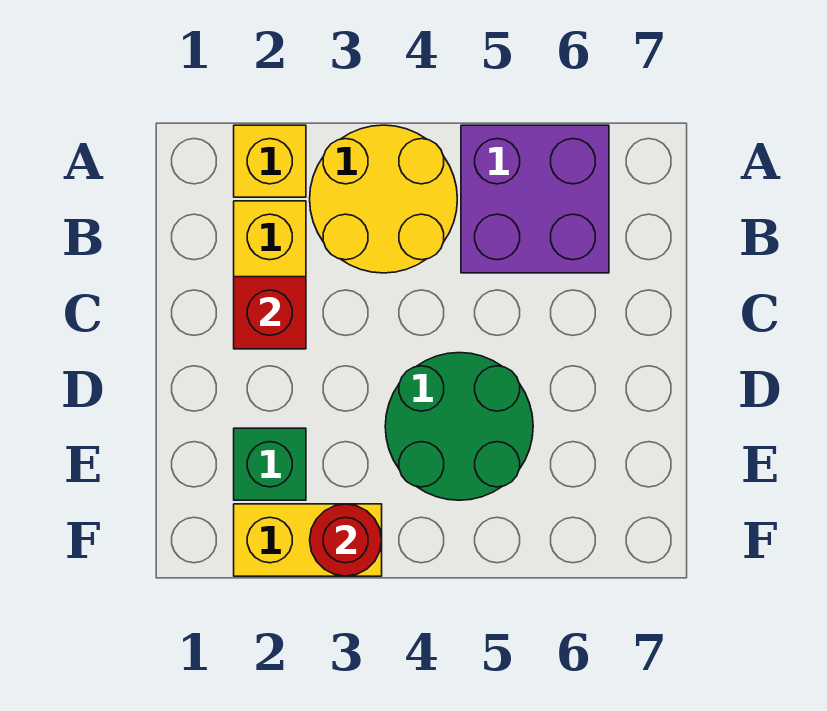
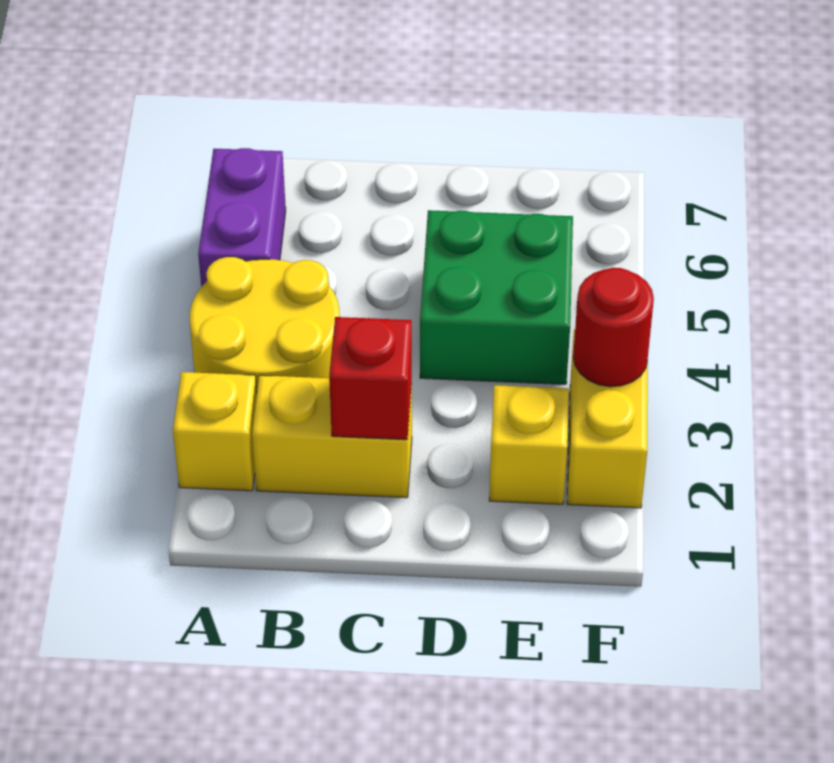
purple brick A5:B6 level 1 -> purple brick A5:A6 level 1
green round brick D4:E5 level 1 -> green brick D4:E5 level 1
green brick E2 level 1 -> yellow brick E2 level 1

